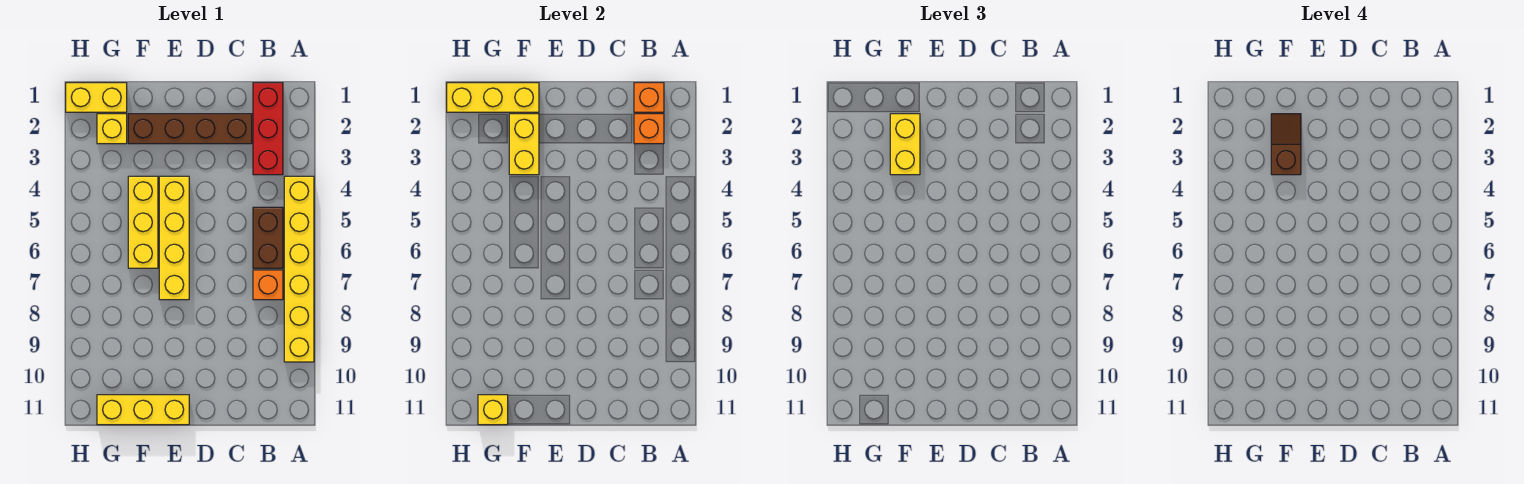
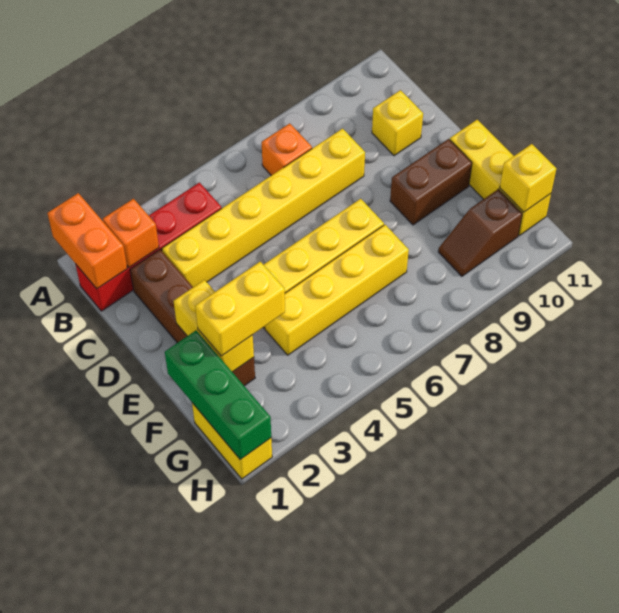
yellow brick A4:A9 level 1 -> yellow brick C3:C8 level 1
red brick B1:B3 level 1 -> red brick B1:B4 level 1
orange brick B1 level 2 -> orange brick A1:B1 level 2
brown brick B5:B6 level 1 -> brown brick E9:E10 level 1
yellow brick F1:H1 level 2 -> green brick F1:H1 level 2
yellow brick F2:F3 level 2 -> yellow brick E2:F2 level 2
brown slope F2:F3 level 4 top 3 -> brown slope G9:G10 level 1 top 10
yellow brick F4:F6 level 1 -> yellow brick F4:F7 level 1
yellow brick G2 level 1 -> yellow brick C10 level 1

